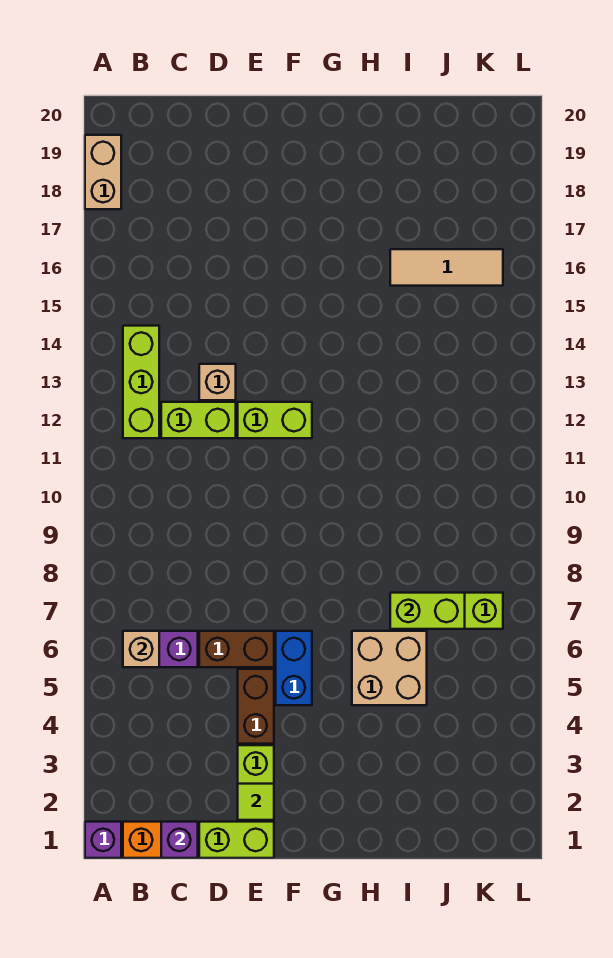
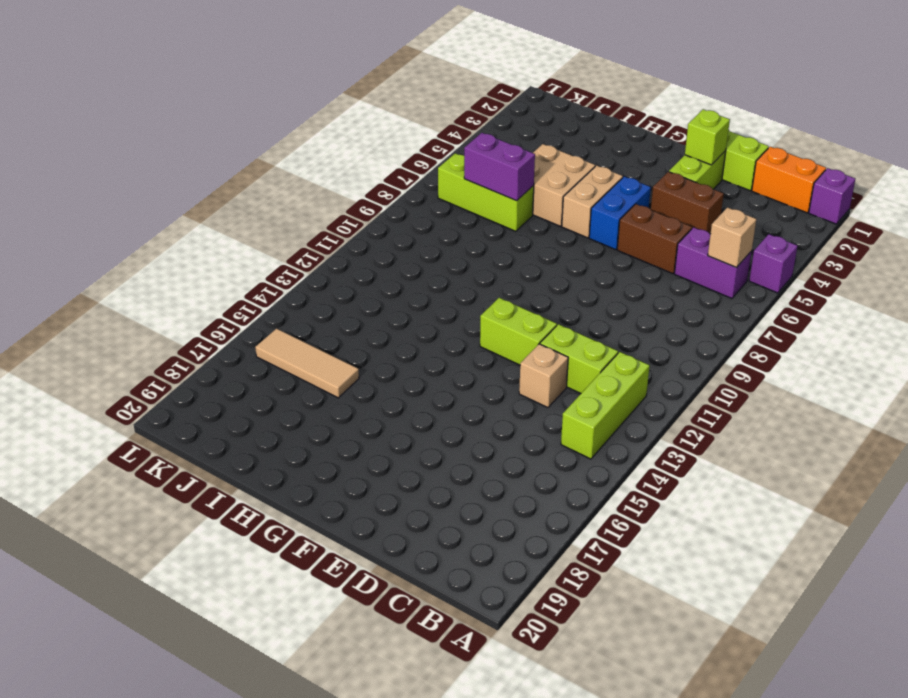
tan brick A18:A19 level 1 -> tan brick G5:G6 level 1
purple brick C1 level 2 -> purple brick A5 level 1
lime tile E2 level 2 -> lime brick E2 level 2
brown brick E4:E5 level 1 -> brown brick D4:E4 level 1
lime brick I7:J7 level 2 -> purple brick I7:J7 level 2

